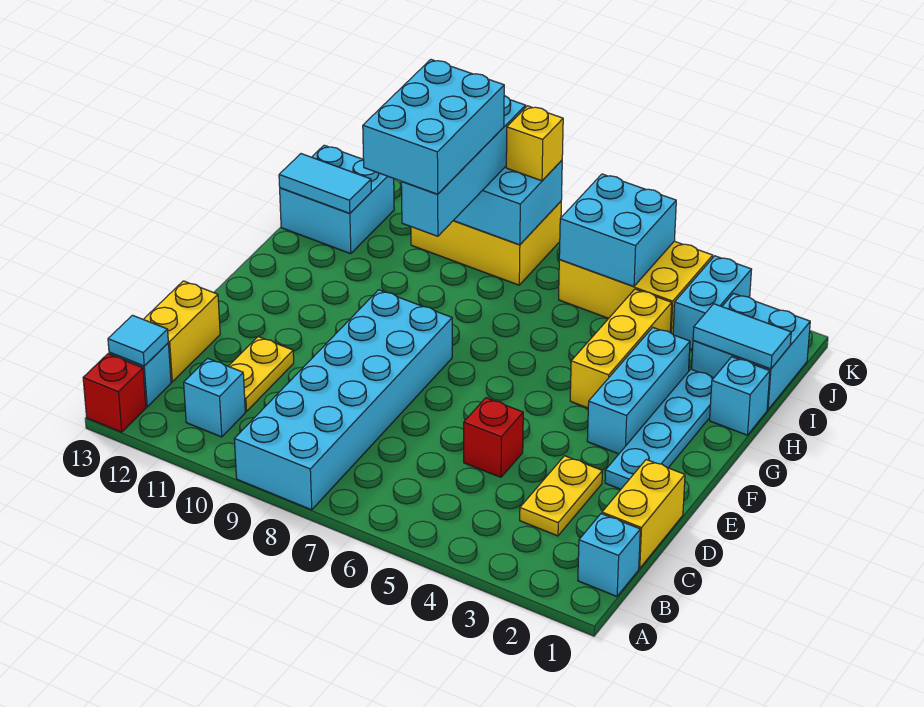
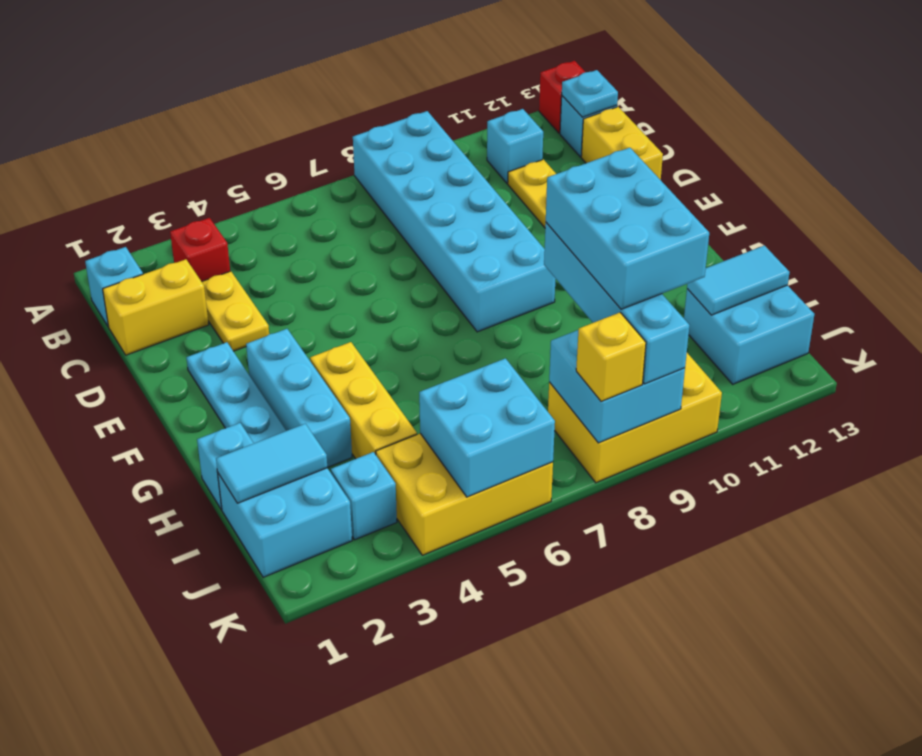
cyan tile B13 level 2 -> cyan plate B13 level 2
yellow brick C1:D1 level 1 -> yellow brick C1:C2 level 1
red brick D5 level 1 -> red brick B3 level 1
cyan brick J3:K3 level 1 -> cyan brick J3 level 1

